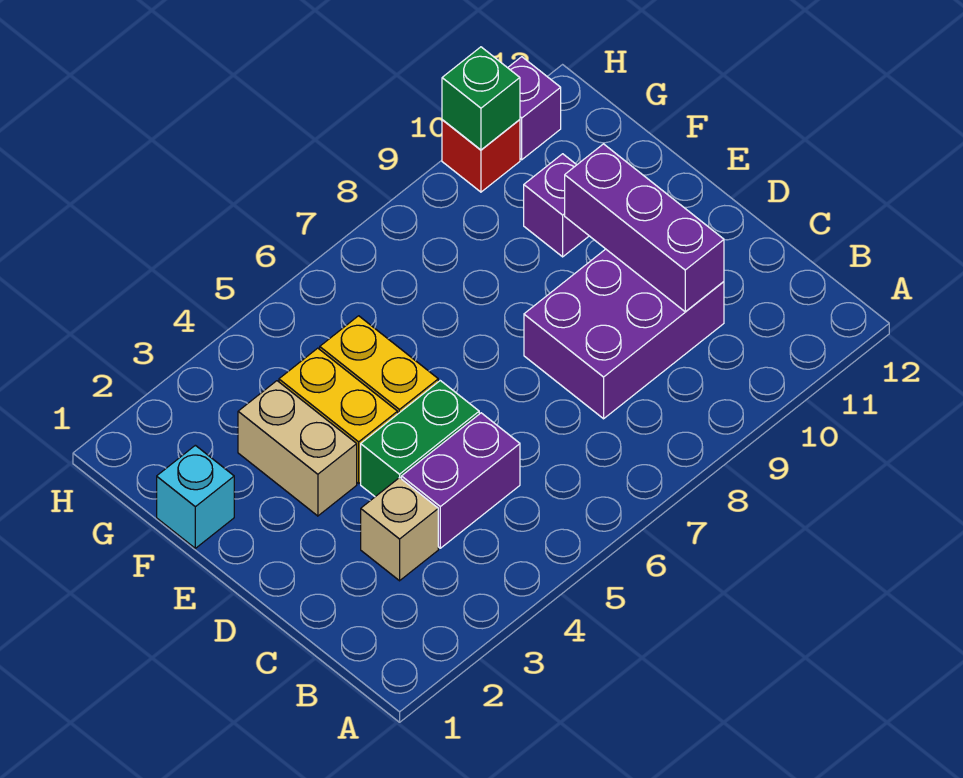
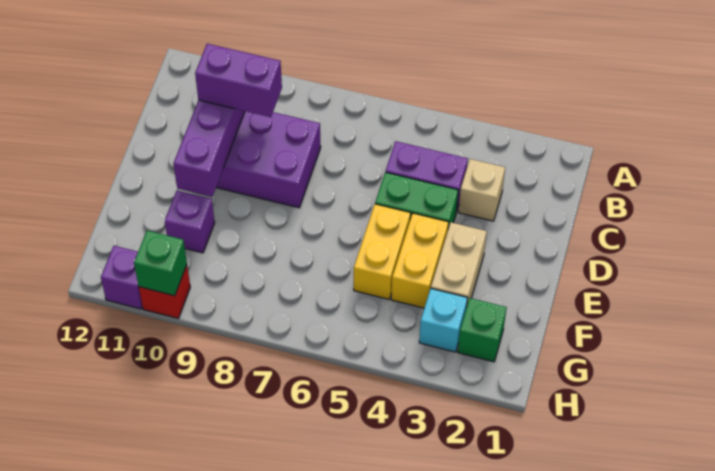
none -> purple brick C9:C10 level 3
cyan brick F1 level 1 -> cyan brick G3 level 1
none -> green brick G2 level 1

